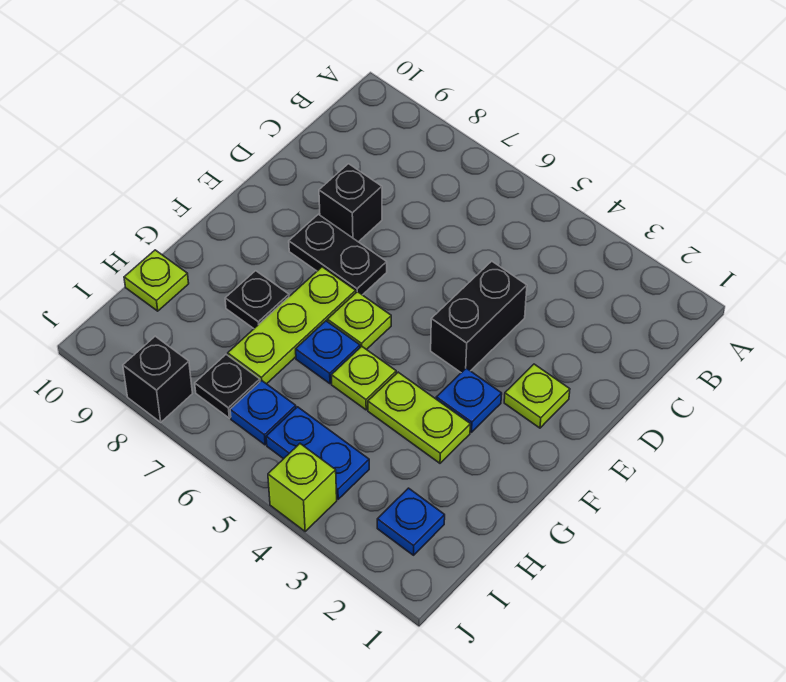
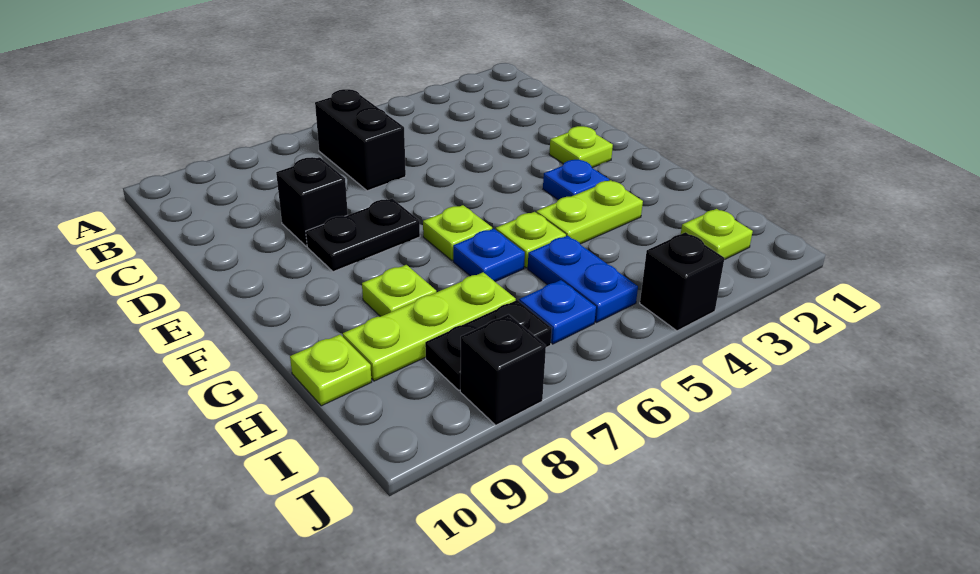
black brick D4:E4 level 1 -> black brick B6:C6 level 1
lime plate F7:H7 level 1 -> lime plate H7:H9 level 1
black plate G8 level 1 -> lime plate G8 level 1
blue plate I2 level 1 -> lime plate I2 level 1
blue plate I4:I5 level 1 -> blue plate H5:I5 level 1
black plate I7 level 1 -> black plate I7:I8 level 1
lime brick J4 level 1 -> black brick J4 level 1

